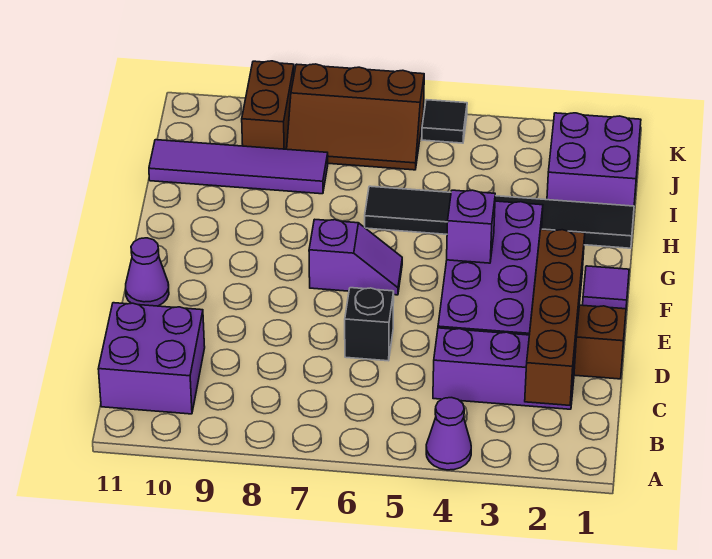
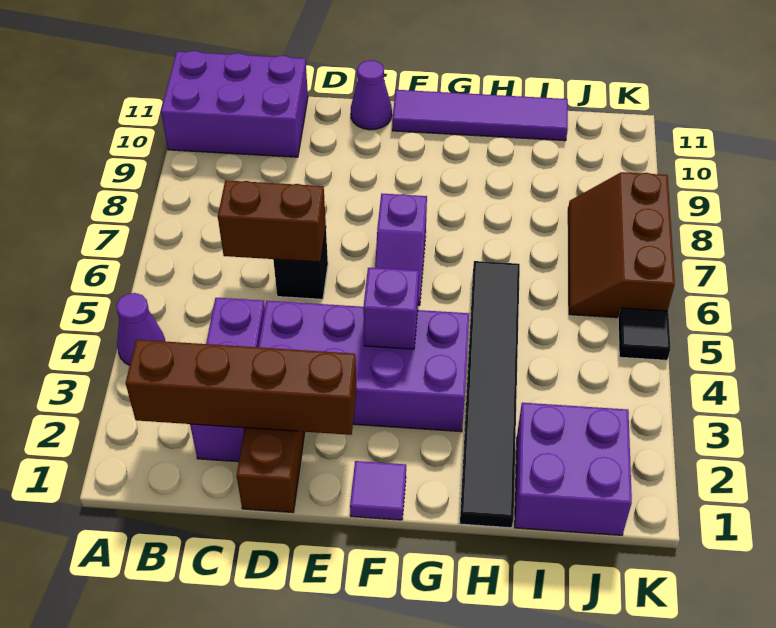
purple brick B10:C11 level 1 -> purple brick A10:C11 level 1
purple tile I8:I11 level 1 -> purple tile F11:I11 level 1
brown brick J9:K9 level 1 -> brown brick C6:D6 level 2

